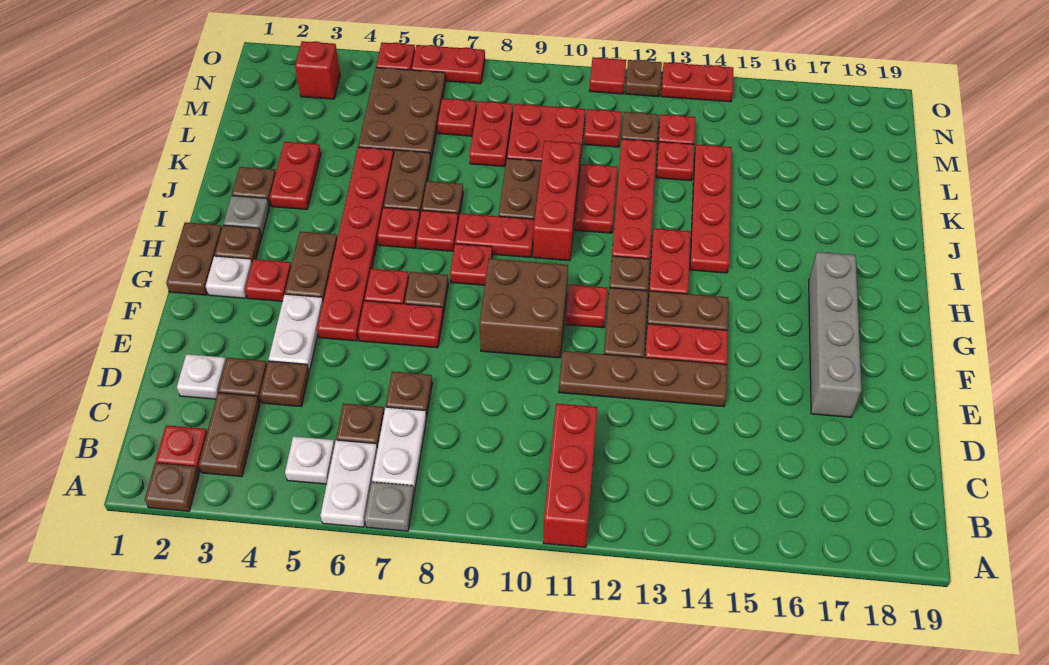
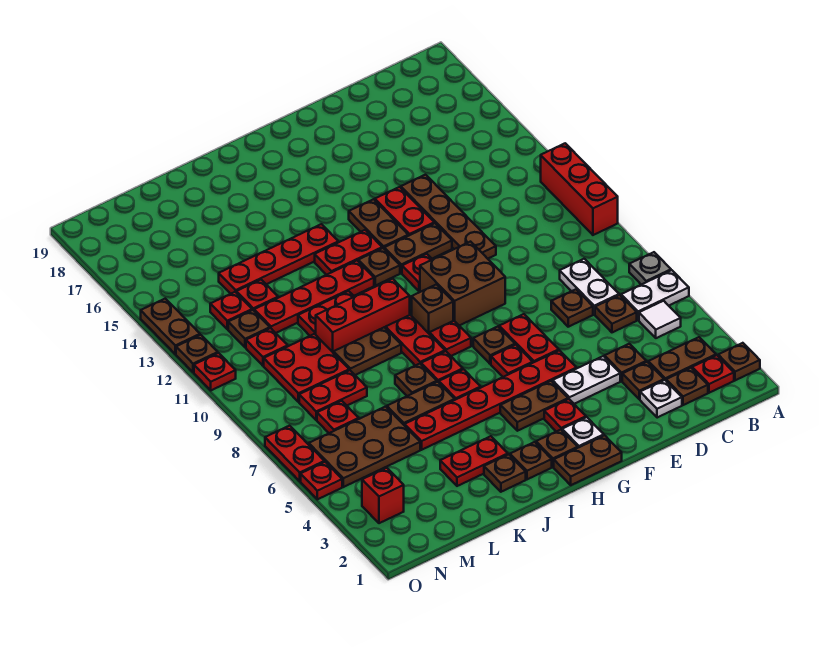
red brick A11:C11 level 1 -> red brick A10:A12 level 1
white plate B5 level 1 -> white tile B5 level 1
white plate B7:C7 level 1 -> white plate C7:C8 level 1
none -> brown plate C2 level 1
grey brick E17:H17 level 1 -> none
none -> brown brick H9 level 1
grey plate I2 level 1 -> brown plate I2 level 1
red tile O11 level 1 -> red plate O11 level 1
red plate O13:O14 level 1 -> brown plate O13:O14 level 1

